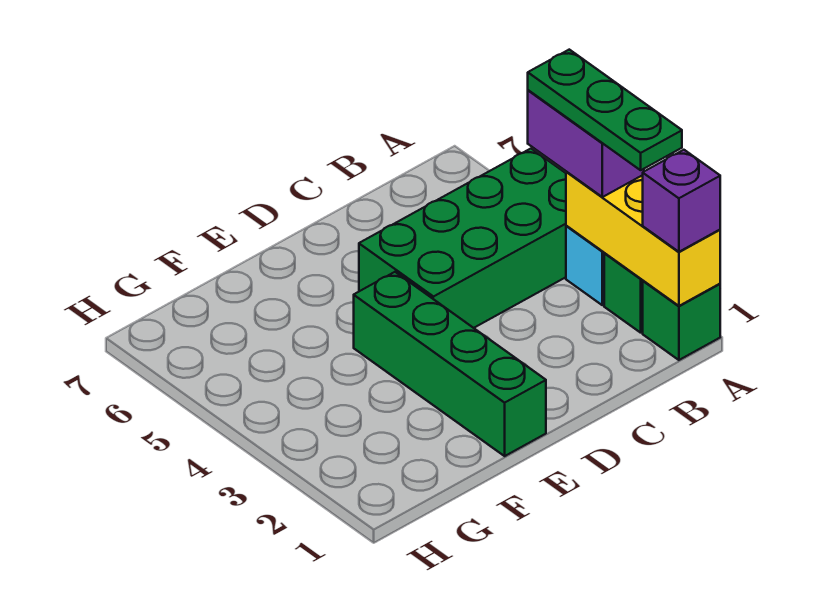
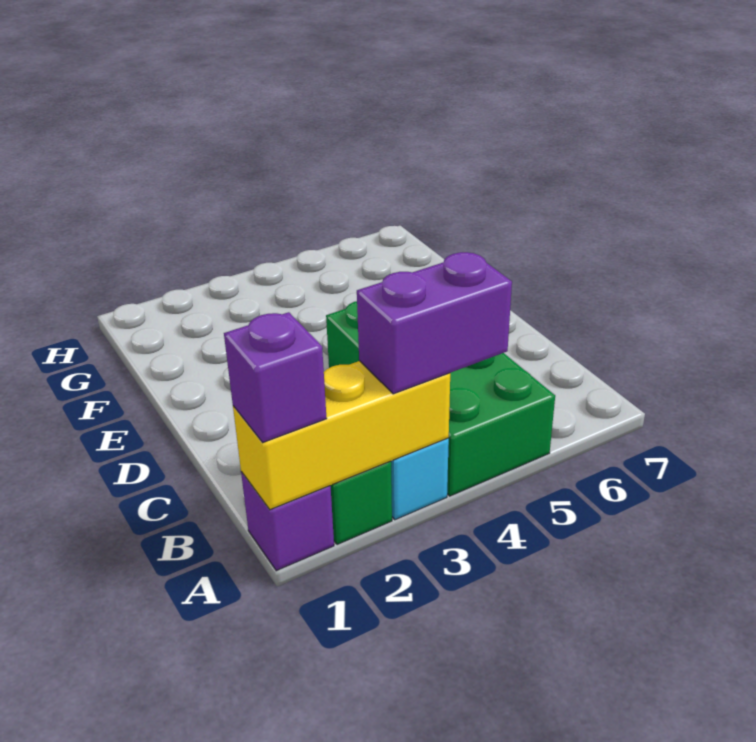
green brick A1 level 1 -> purple brick A1 level 1
green plate A2:A4 level 4 -> none
green brick E1:E4 level 1 -> none

